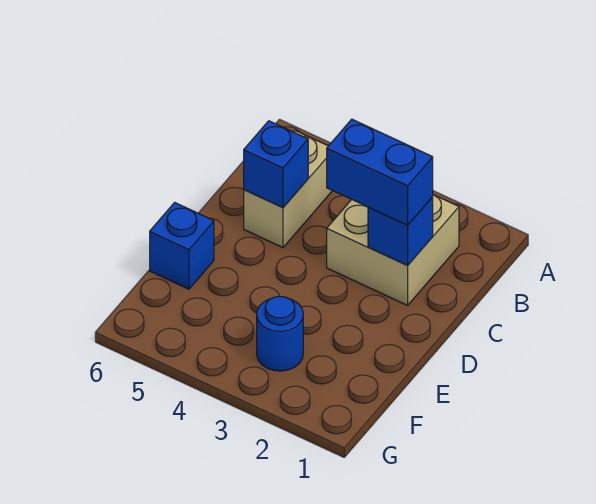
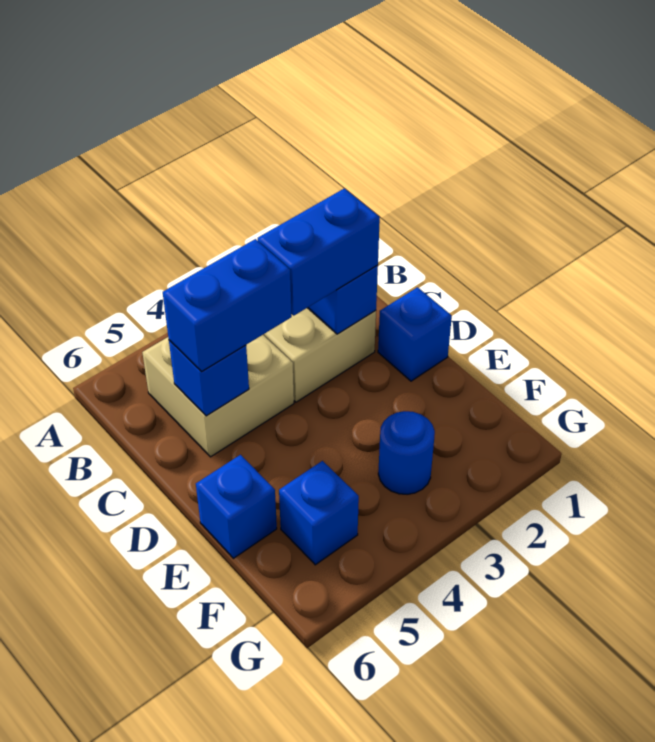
tan brick B5:C5 level 1 -> tan brick B4:C5 level 1
none -> blue brick C4:C5 level 3
none -> blue brick D1 level 1
none -> blue brick F5 level 1

